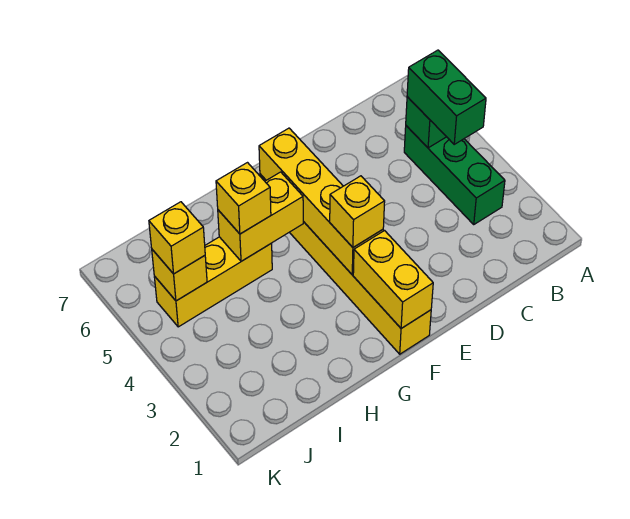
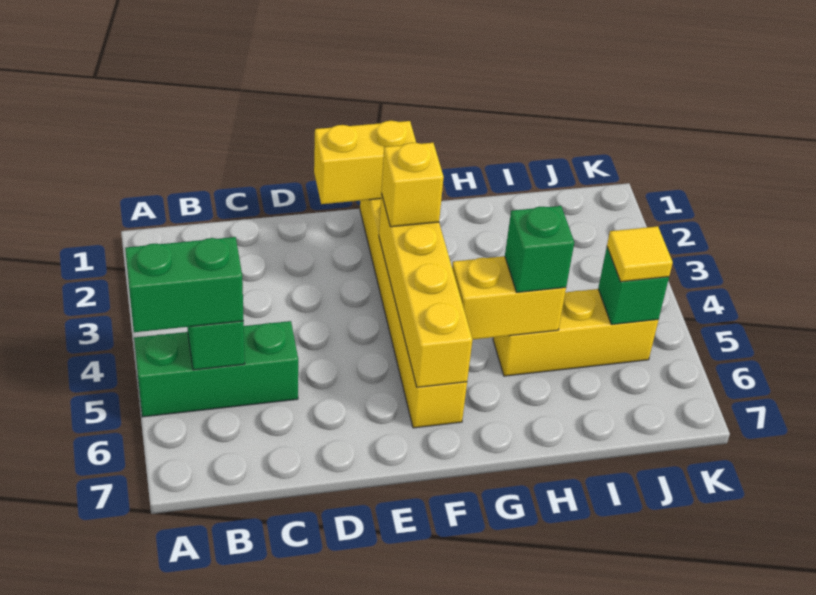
green brick B3:B5 level 1 -> green brick A5:C5 level 1
green brick B4:B5 level 3 -> green brick A5:B5 level 3
yellow brick F1:F2 level 2 -> yellow brick E1:F1 level 2
yellow brick H5 level 3 -> green brick H5 level 3
yellow brick J5 level 2 -> green brick J5 level 2
yellow brick J5 level 3 -> yellow tile J5 level 3

